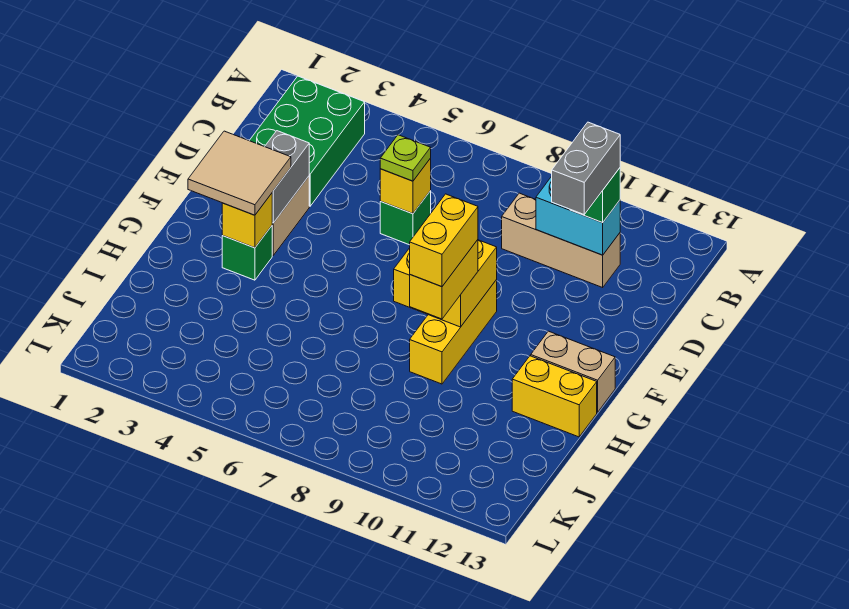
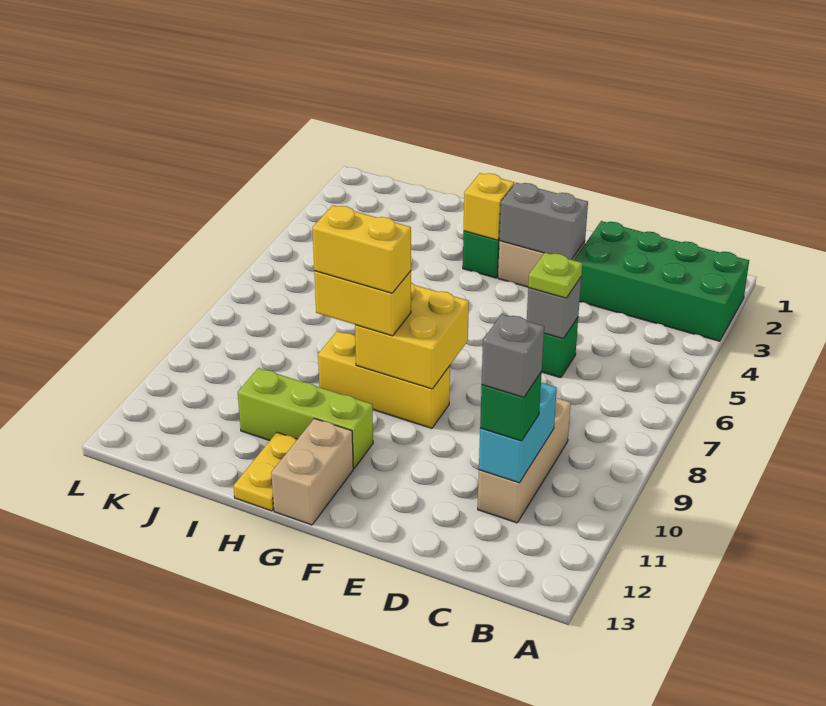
green brick B2:D3 level 1 -> green brick A2:D3 level 1
grey brick C11:D11 level 4 -> grey brick C11 level 4
yellow brick D6 level 2 -> grey brick D6 level 2
tan tile F2:G3 level 3 -> none
none -> lime brick G11:I11 level 1
yellow brick H12:H13 level 1 -> yellow plate H12:H13 level 1

